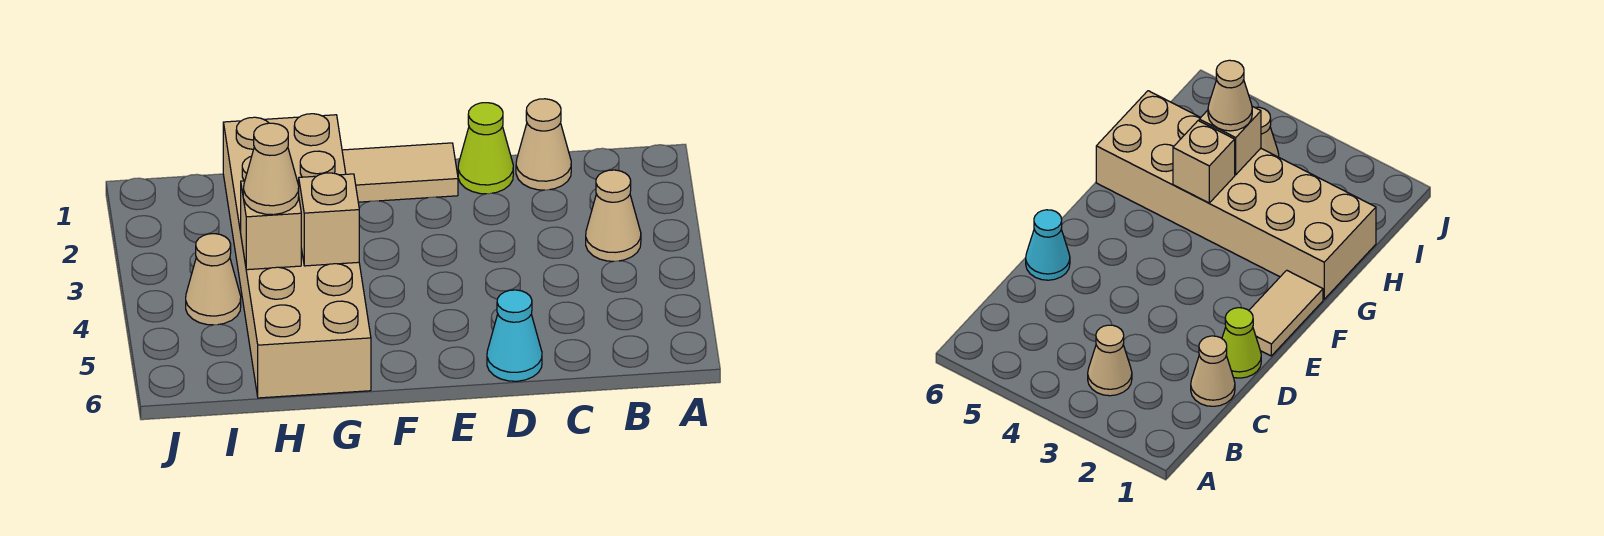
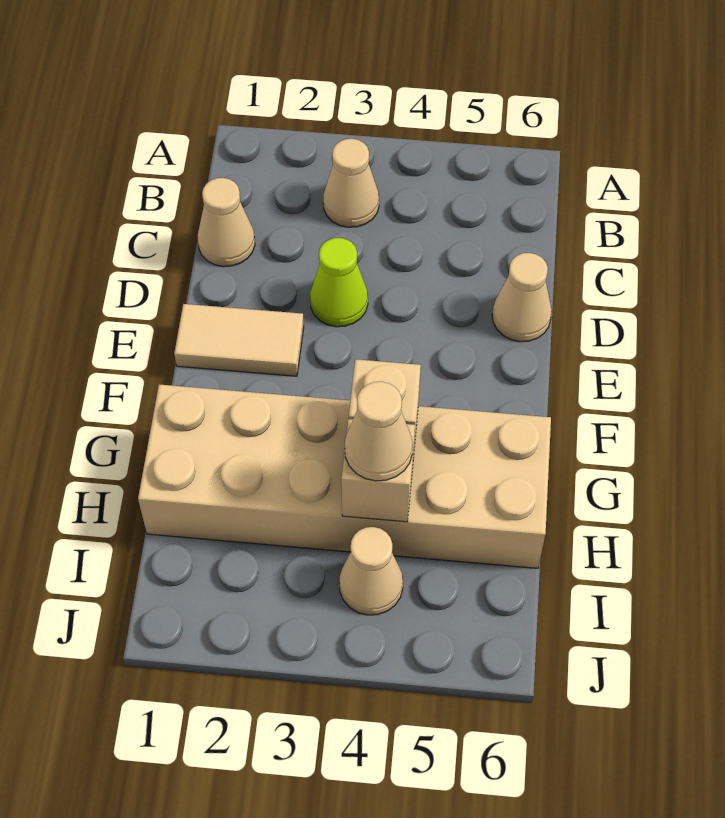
lime cone D1 level 1 -> lime cone D3 level 1
cyan cone D6 level 1 -> tan cone D6 level 1
tan tile E1:F1 level 1 -> tan tile E1:E2 level 1

